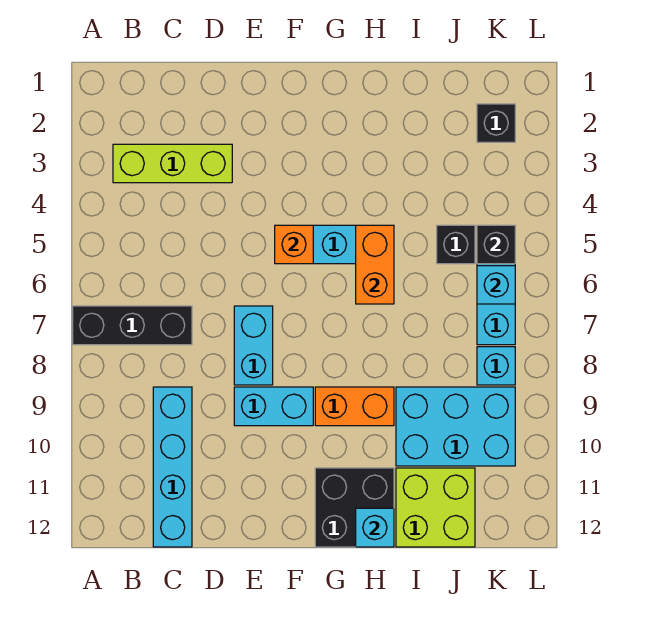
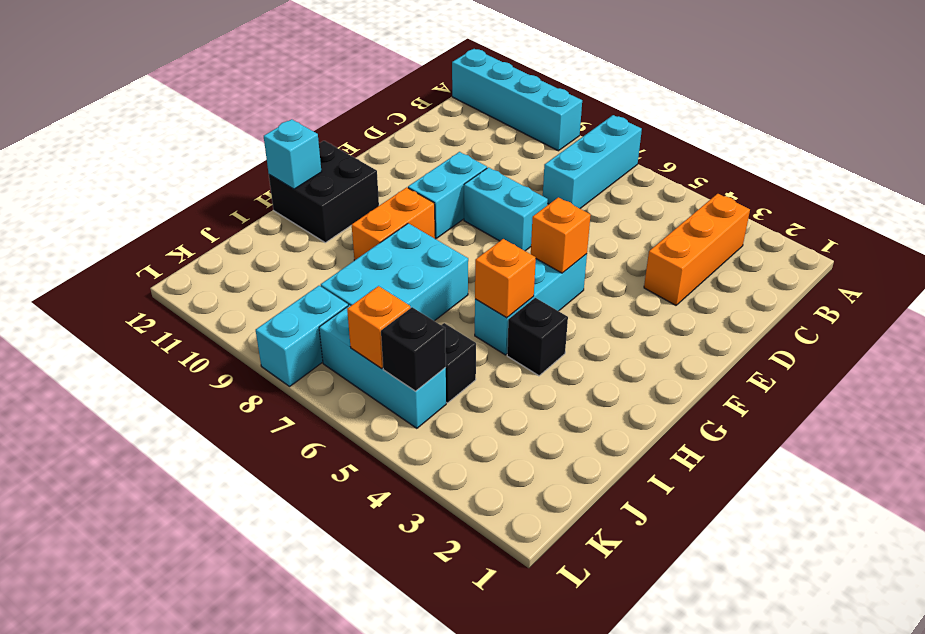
black brick A7:C7 level 1 -> cyan brick A7:C7 level 1
lime brick B3:D3 level 1 -> orange brick B3:D3 level 1
cyan brick C9:C12 level 1 -> cyan brick A9:A12 level 1
orange brick H5:H6 level 2 -> orange brick H5 level 2
cyan brick I9:K10 level 1 -> cyan brick H7:J8 level 1
lime brick I11:J12 level 1 -> none
black brick K2 level 1 -> black brick H4 level 1
cyan brick K6 level 2 -> orange brick K6 level 2
cyan brick K8 level 1 -> cyan brick K8:L8 level 1

